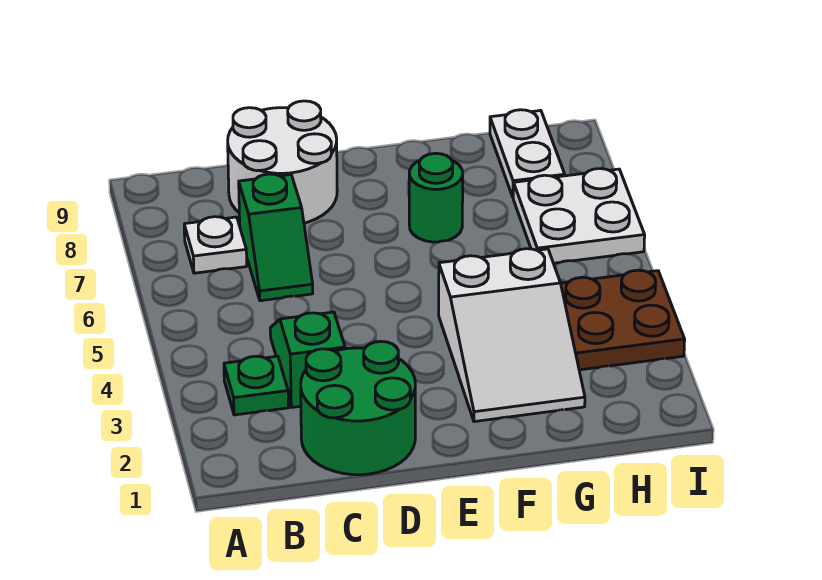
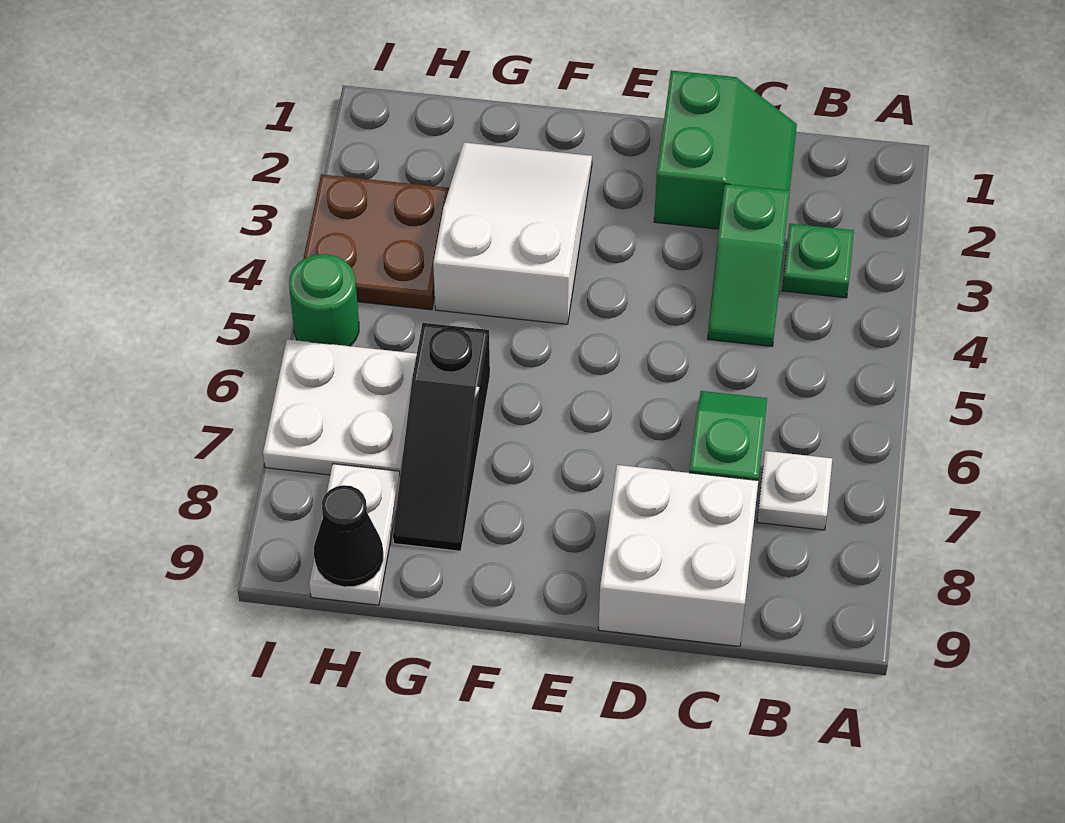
green round brick C1:D2 level 1 -> green slope C1:D2 level 1 top D
white round brick C8:D9 level 1 -> white brick C8:D9 level 1
green round brick F7 level 1 -> green round brick I5 level 1
none -> black slope G6:G8 level 1 top 6
none -> black cone H9 level 2

